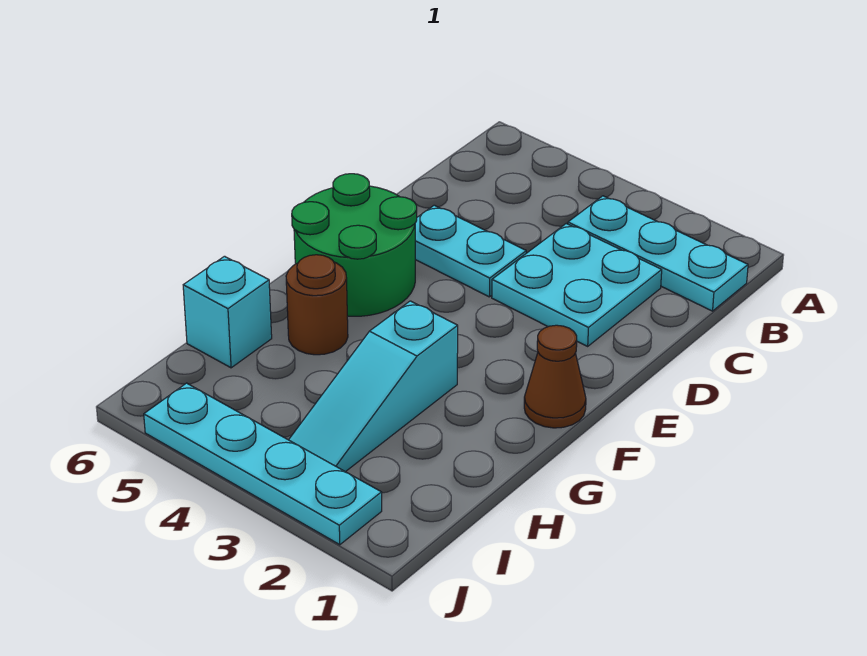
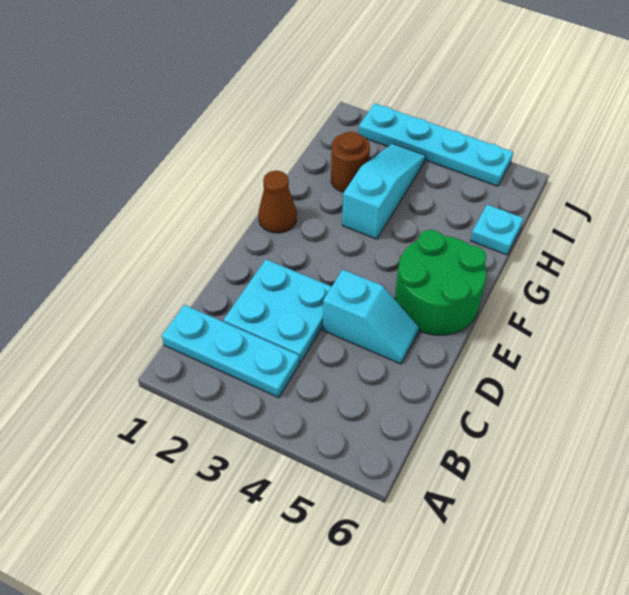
cyan plate D4:D5 level 1 -> cyan slope D4:D5 level 1 top 4
brown round brick G5 level 1 -> brown round brick H2 level 1
cyan brick H6 level 1 -> cyan plate H6 level 1

